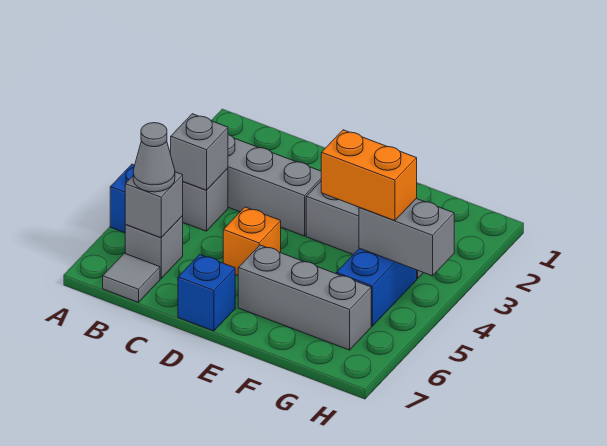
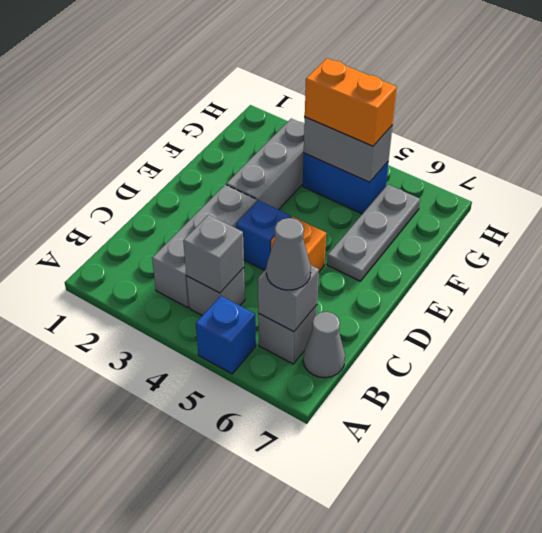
grey tile B7 level 1 -> grey cone B7 level 1
blue brick D7 level 1 -> blue brick D4 level 1
grey brick E6:G6 level 1 -> grey plate E6:G6 level 1
orange brick F4:G4 level 3 -> orange brick G4:G5 level 3
grey brick G4:H4 level 2 -> grey brick G4:G5 level 2

